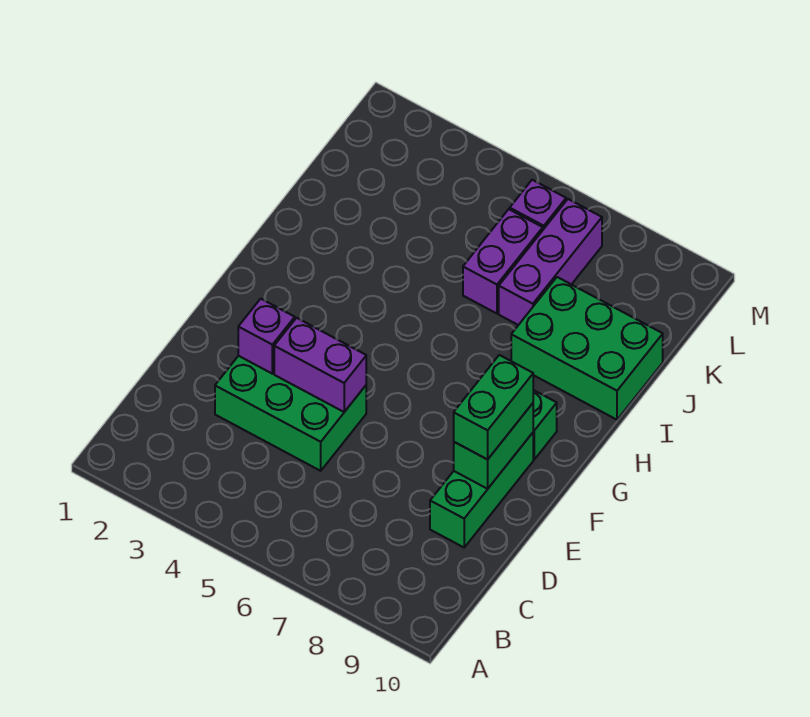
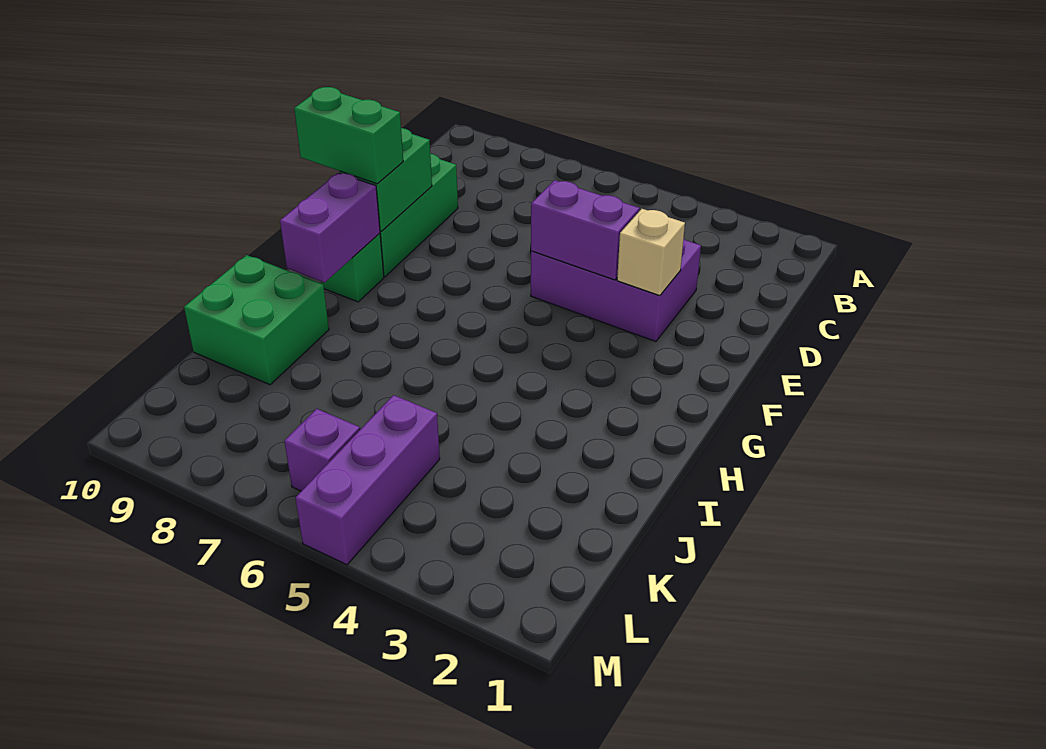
green brick D3:E5 level 1 -> purple brick D3:E5 level 1
purple brick E3 level 2 -> tan brick E3 level 2
green brick E9:F9 level 3 -> green brick F9:F10 level 3
green brick I8:J10 level 1 -> green brick I9:J10 level 1
purple brick J6:K6 level 1 -> purple brick G9:H9 level 2
purple brick J7:L7 level 1 -> purple brick K5:M5 level 1

